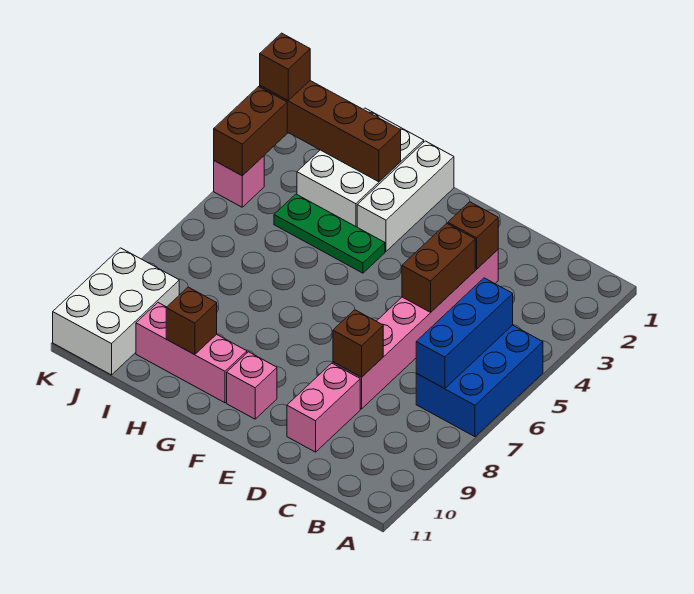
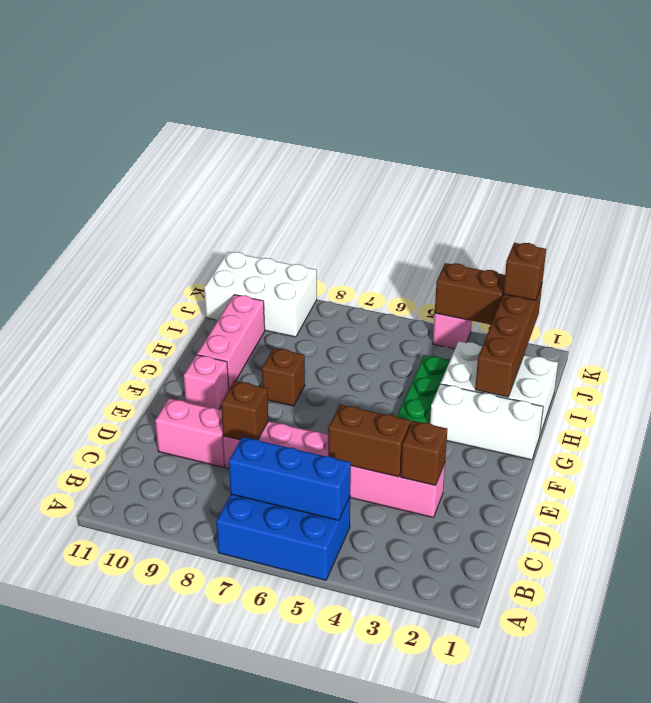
brown brick H10 level 2 -> brown brick G8 level 1

